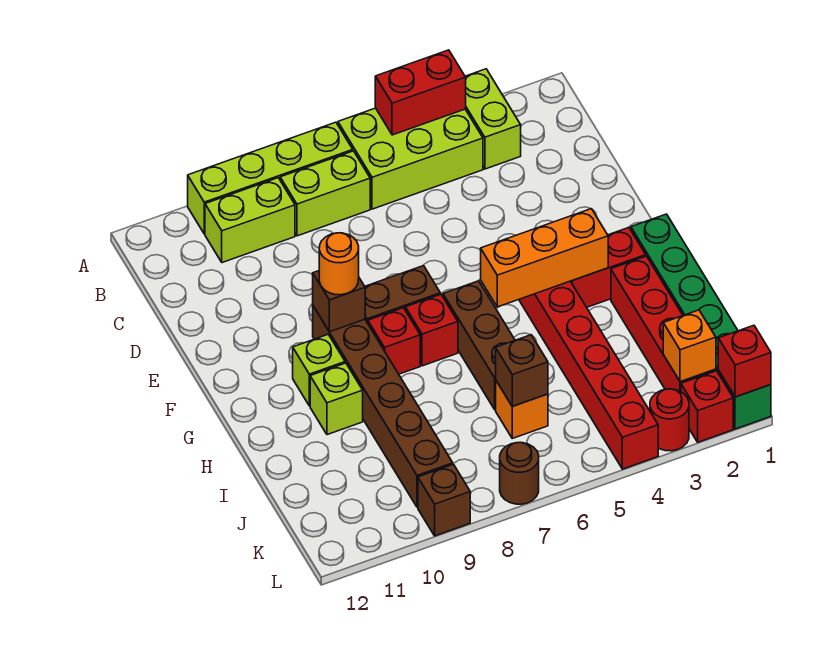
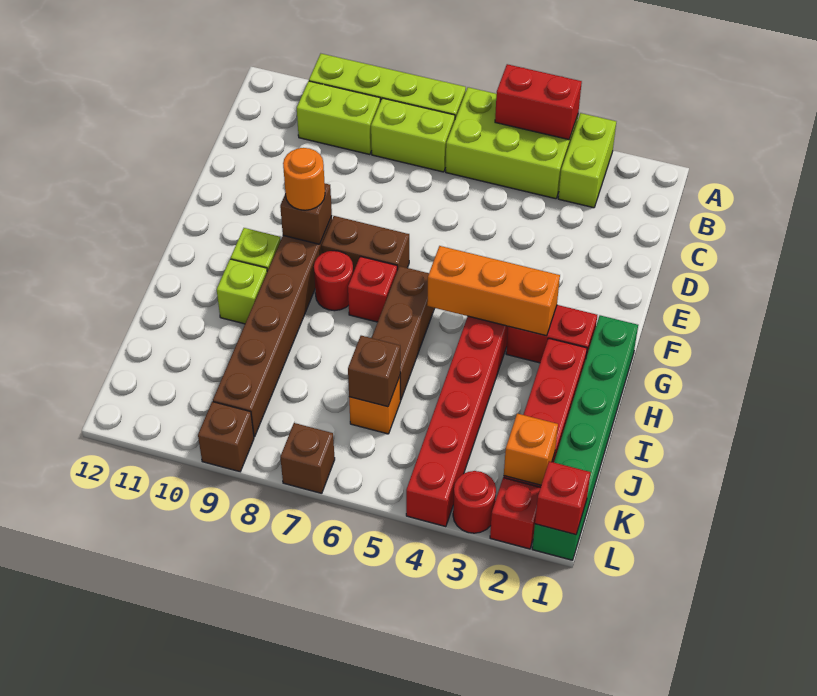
red brick G8 level 1 -> red round brick G8 level 1
brown round brick L7 level 1 -> brown brick L7 level 1

